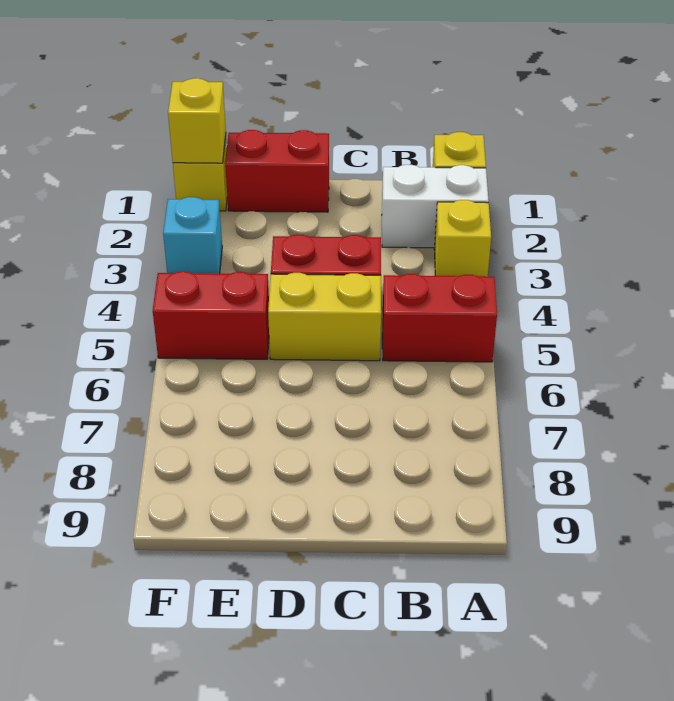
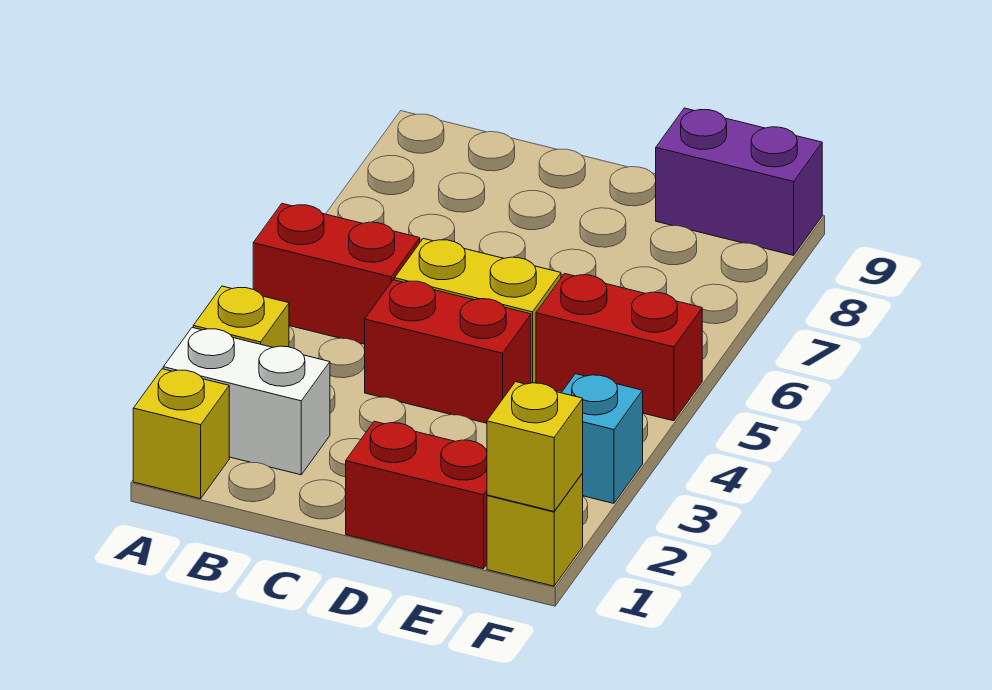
none -> purple brick E9:F9 level 1

